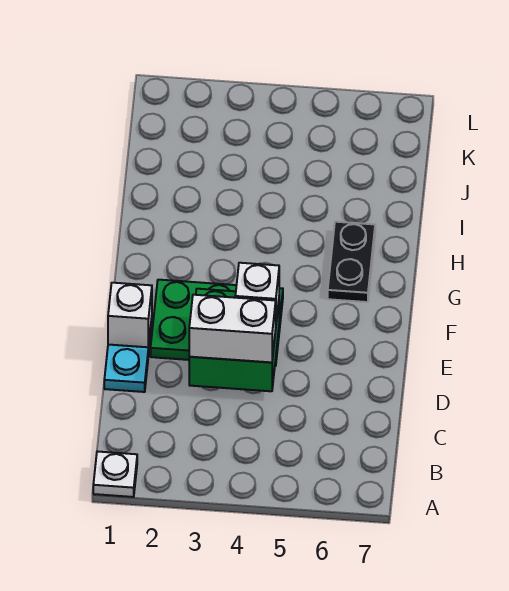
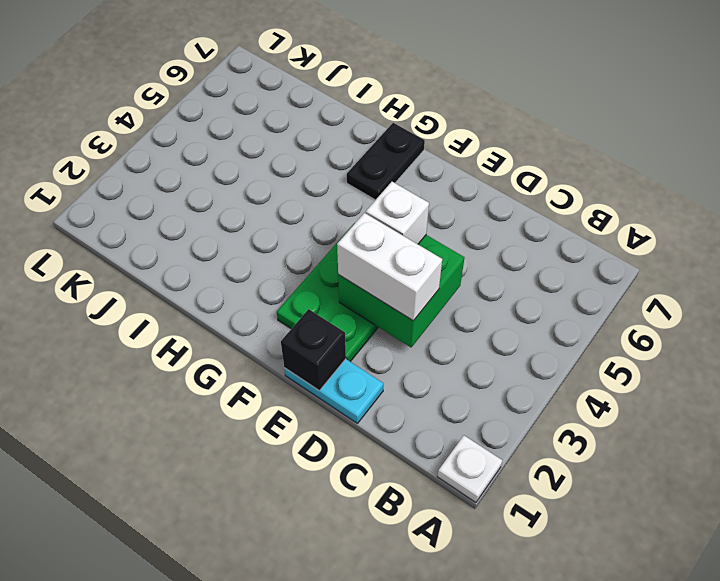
white brick D3:D4 level 3 -> white brick D3:E3 level 3
white brick E1 level 2 -> black brick E1 level 2
black plate G6:H6 level 1 -> black plate G6:G7 level 1

